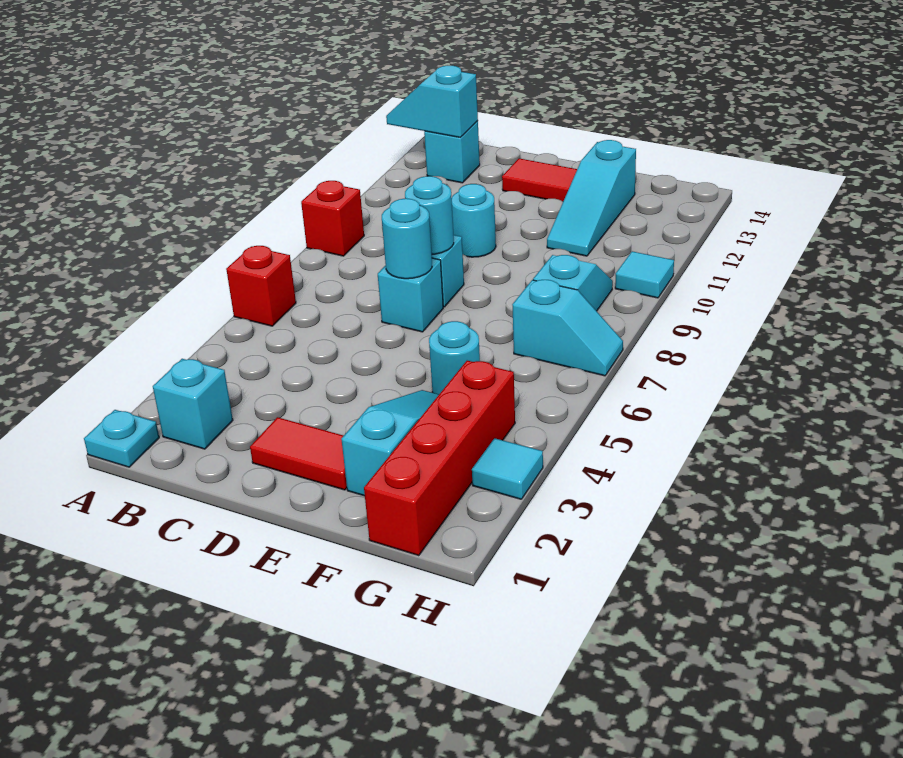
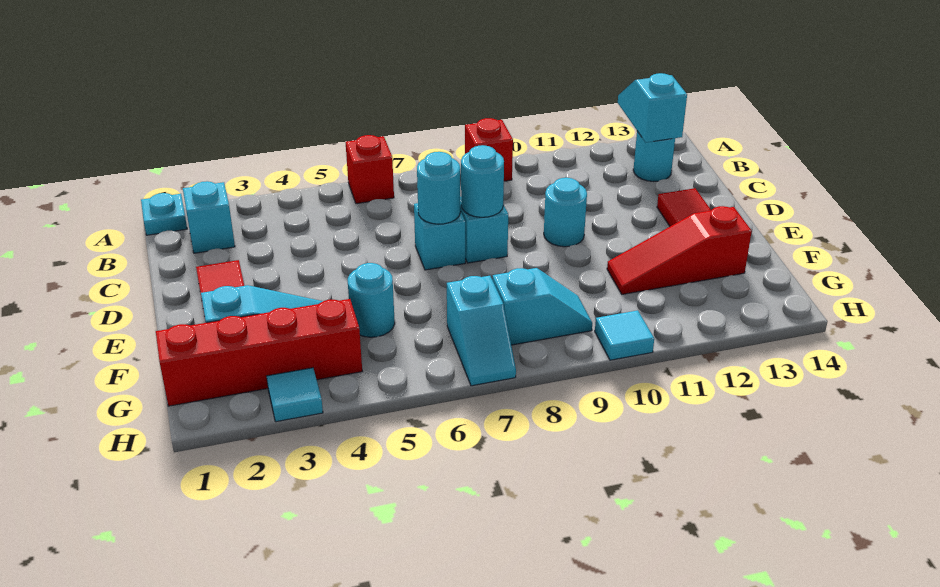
cyan brick B13 level 1 -> cyan round brick B13 level 1
cyan slope F11:F13 level 1 top 13 -> red slope F11:F13 level 1 top 13

